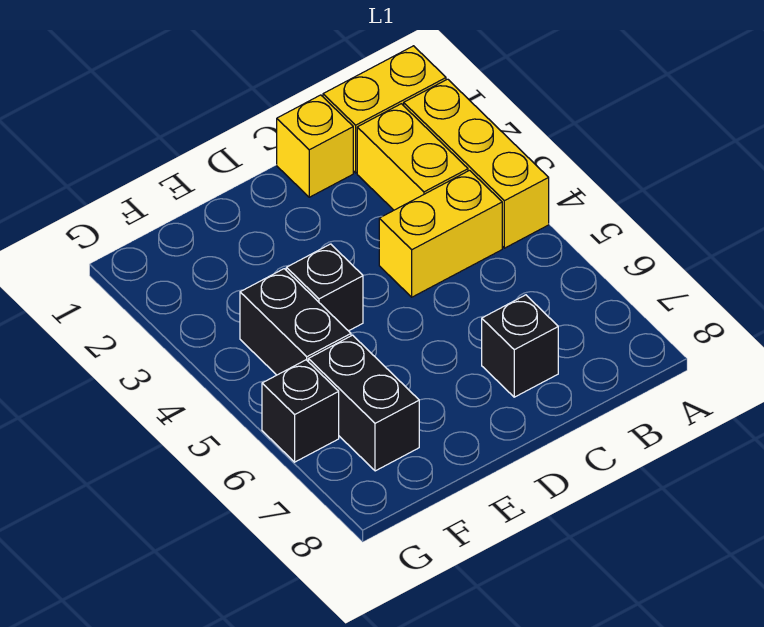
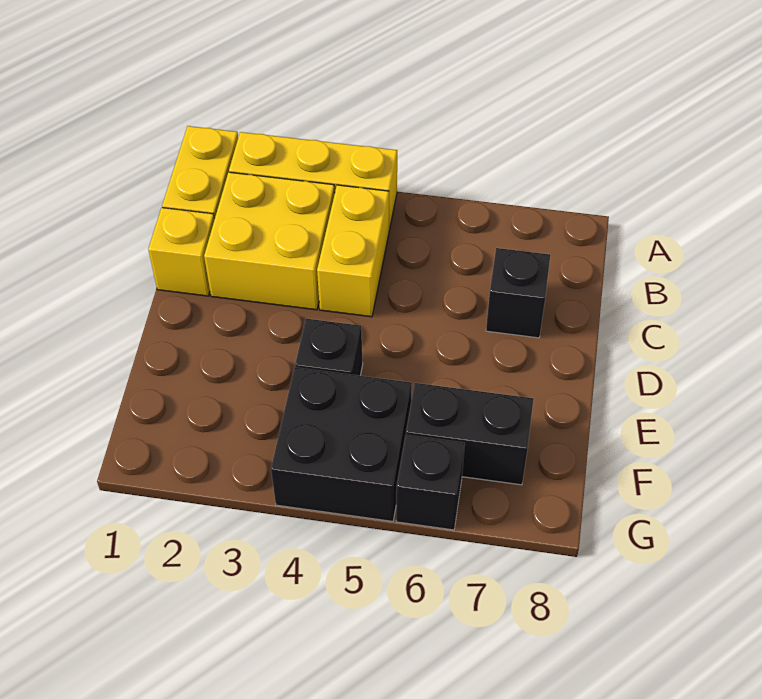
yellow brick B2:B3 level 1 -> yellow brick B2:C3 level 1
black brick F4:F5 level 1 -> black brick F4:G5 level 1

